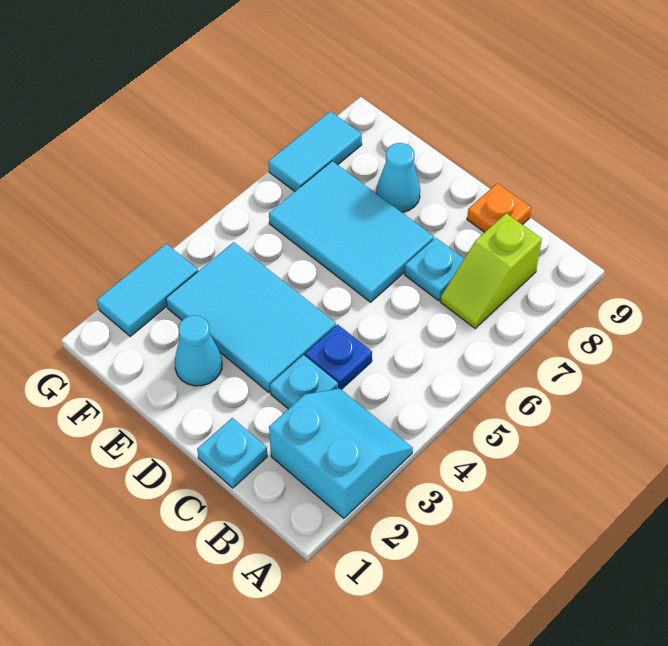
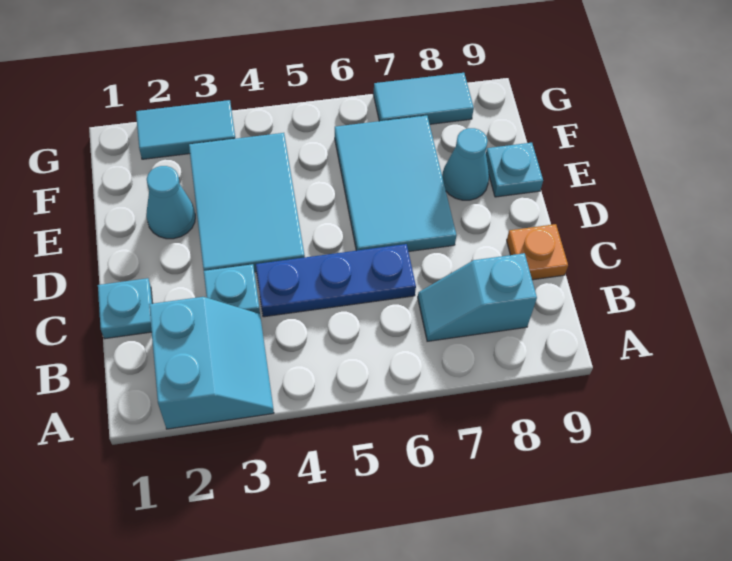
lime slope B7:B8 level 1 top 8 -> cyan slope B7:B8 level 1 top 8
blue plate C4 level 1 -> blue plate C4:C6 level 1
cyan plate C7 level 1 -> cyan plate E9 level 1

